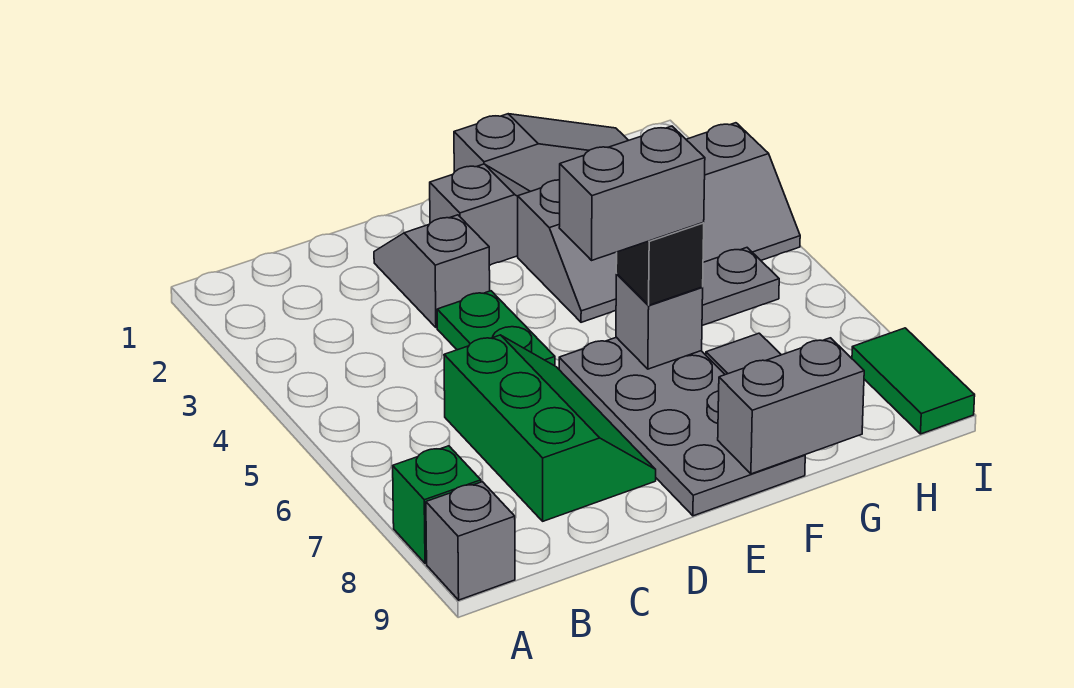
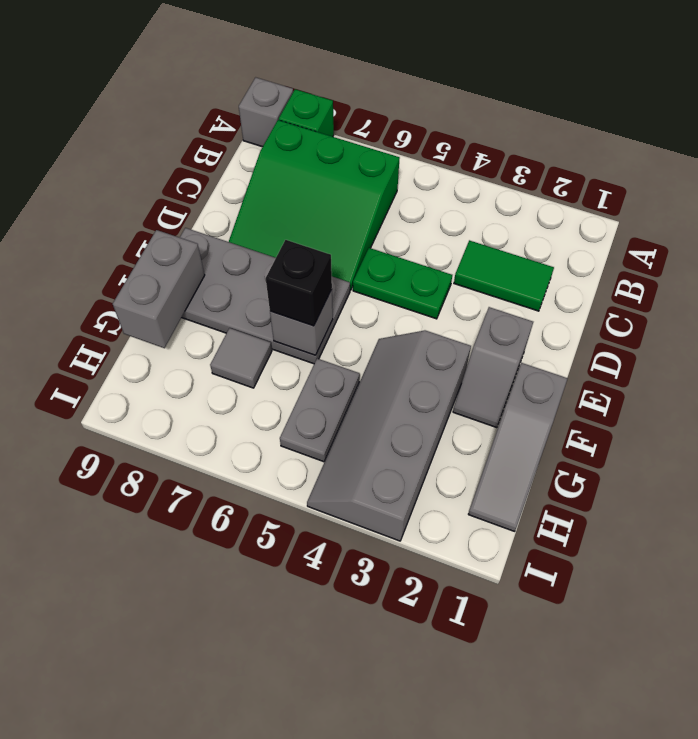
green slope C6:D8 level 1 top C -> green slope B6:D8 level 1 top B
grey slope D2:D3 level 1 top 3 -> none
grey brick E6:F6 level 4 -> none
green tile I8:I9 level 1 -> green tile C2:C3 level 1

